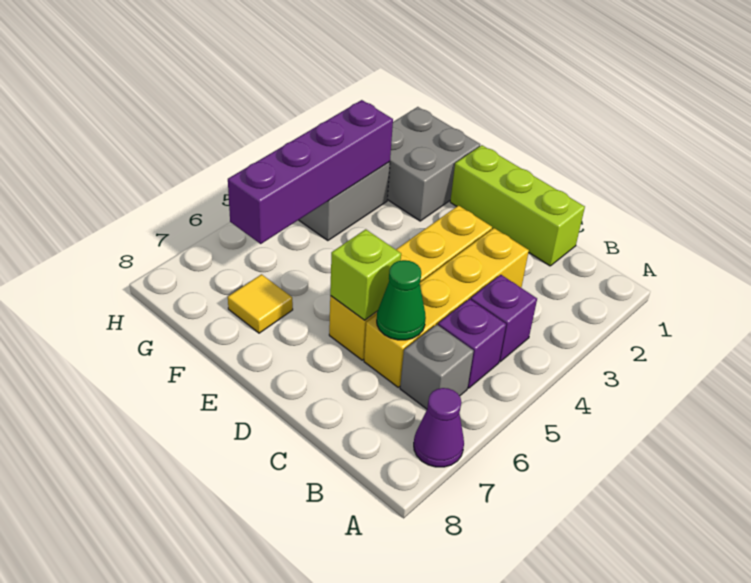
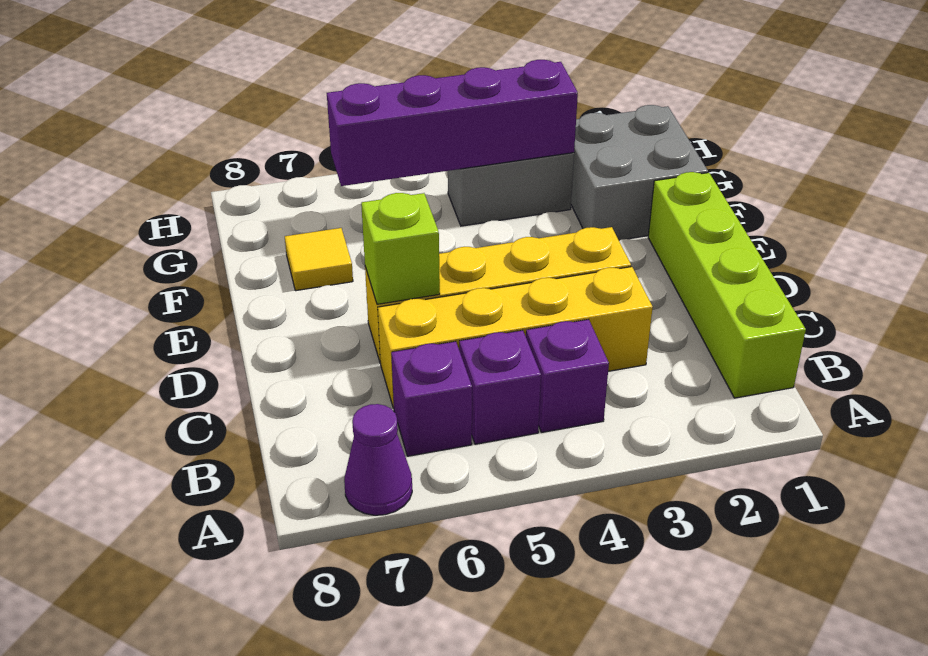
grey brick B6 level 1 -> purple brick B6 level 1
lime brick C1:E1 level 1 -> lime brick B1:E1 level 1
green cone C6 level 2 -> none

